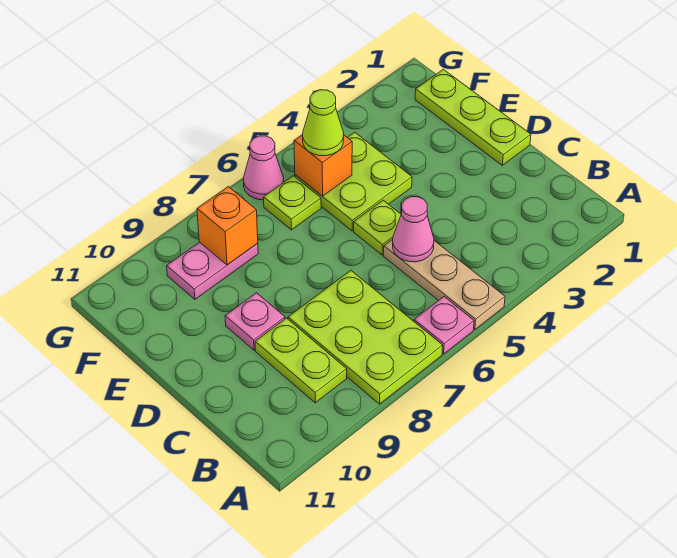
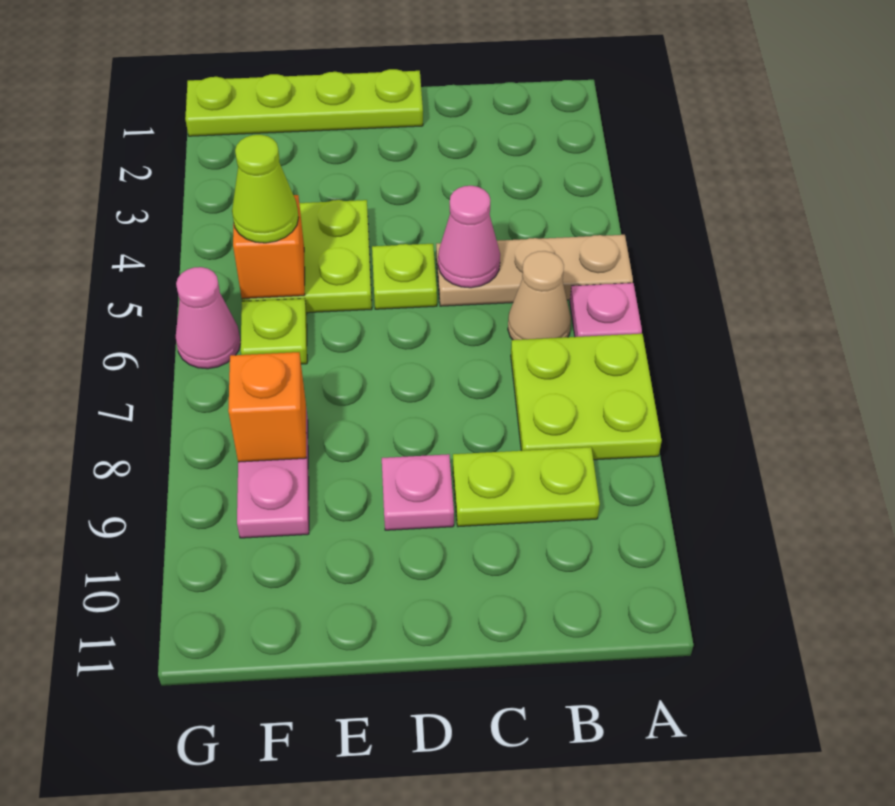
lime plate A7:C8 level 1 -> lime plate A7:B8 level 1
none -> tan cone B6 level 1
lime plate D1:F1 level 1 -> lime plate D1:G1 level 1

